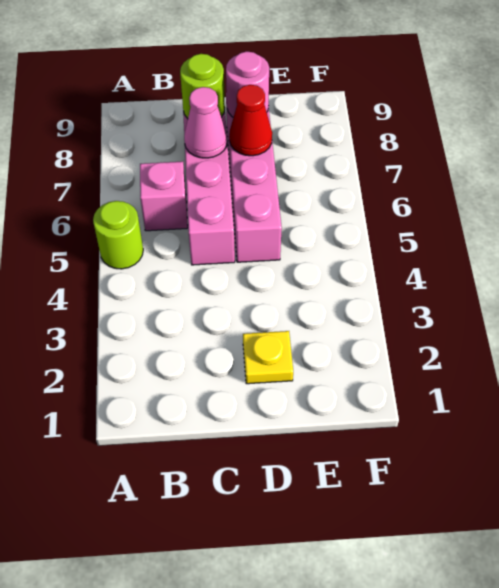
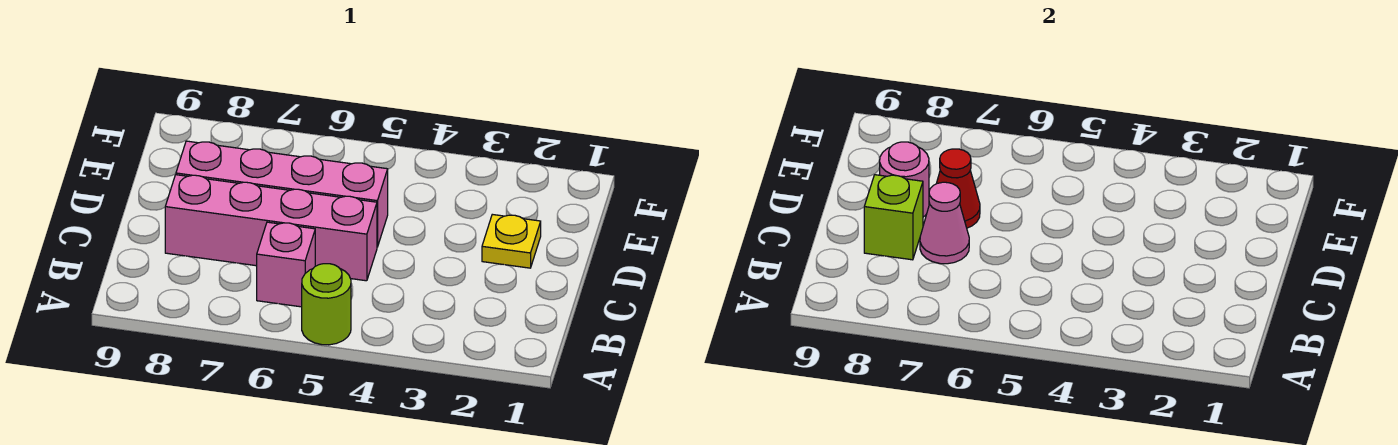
lime round brick C8 level 2 -> lime brick C8 level 2

